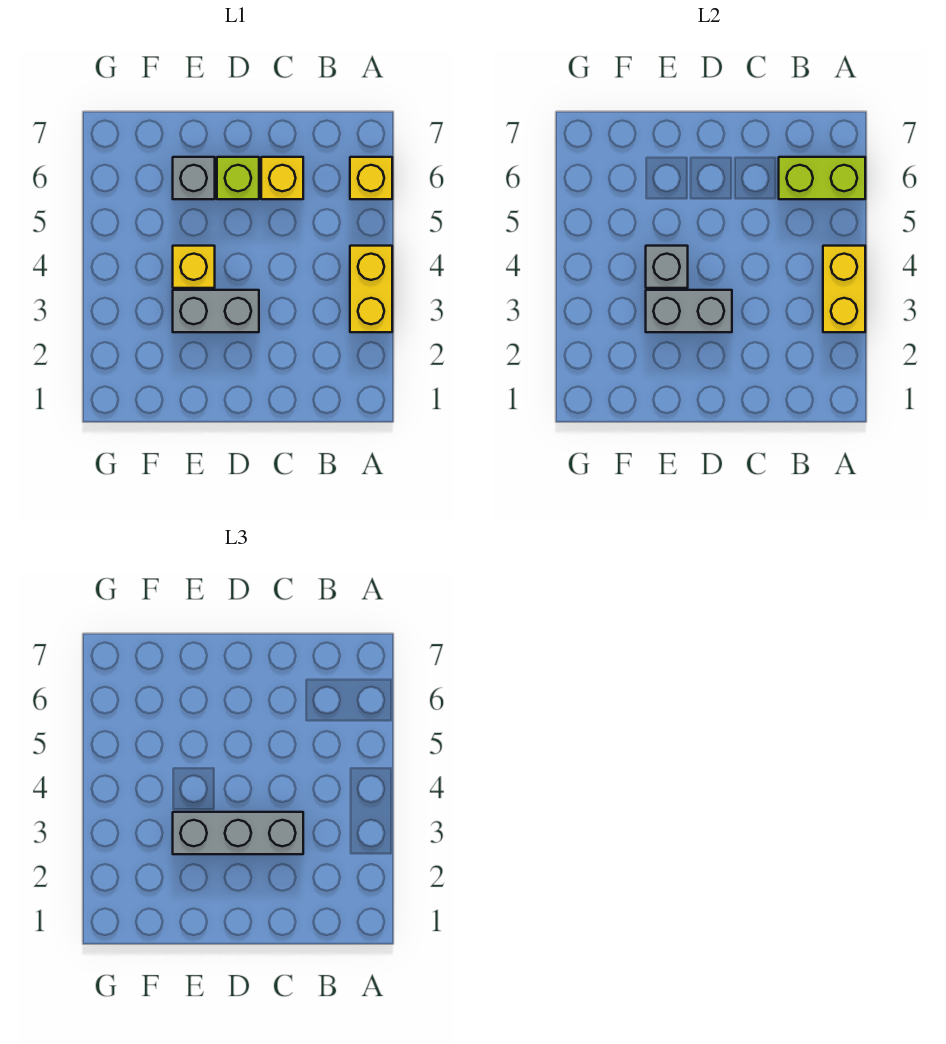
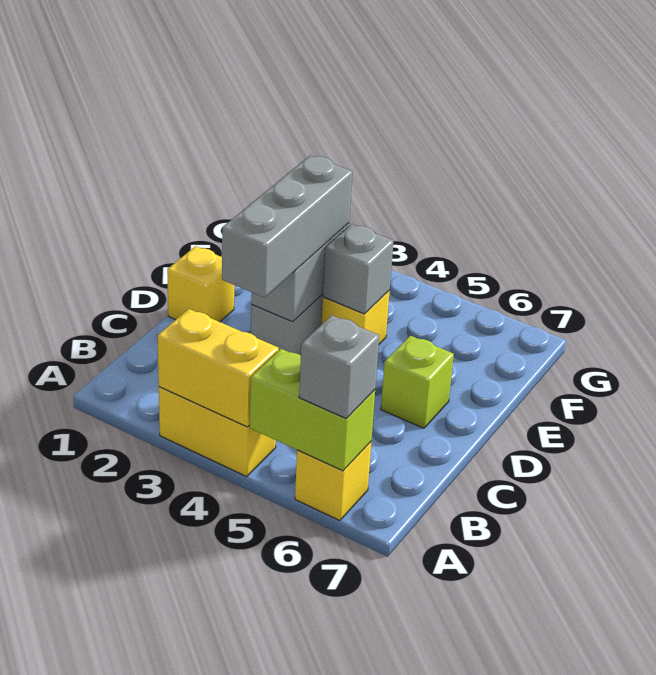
lime brick A6:B6 level 2 -> lime brick A5:A6 level 2
yellow brick C6 level 1 -> yellow brick D1 level 1
grey brick E6 level 1 -> grey brick A6 level 3

